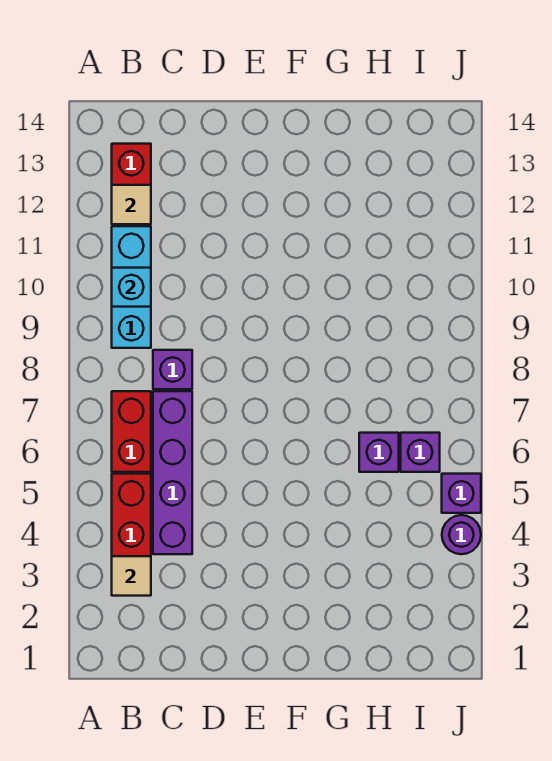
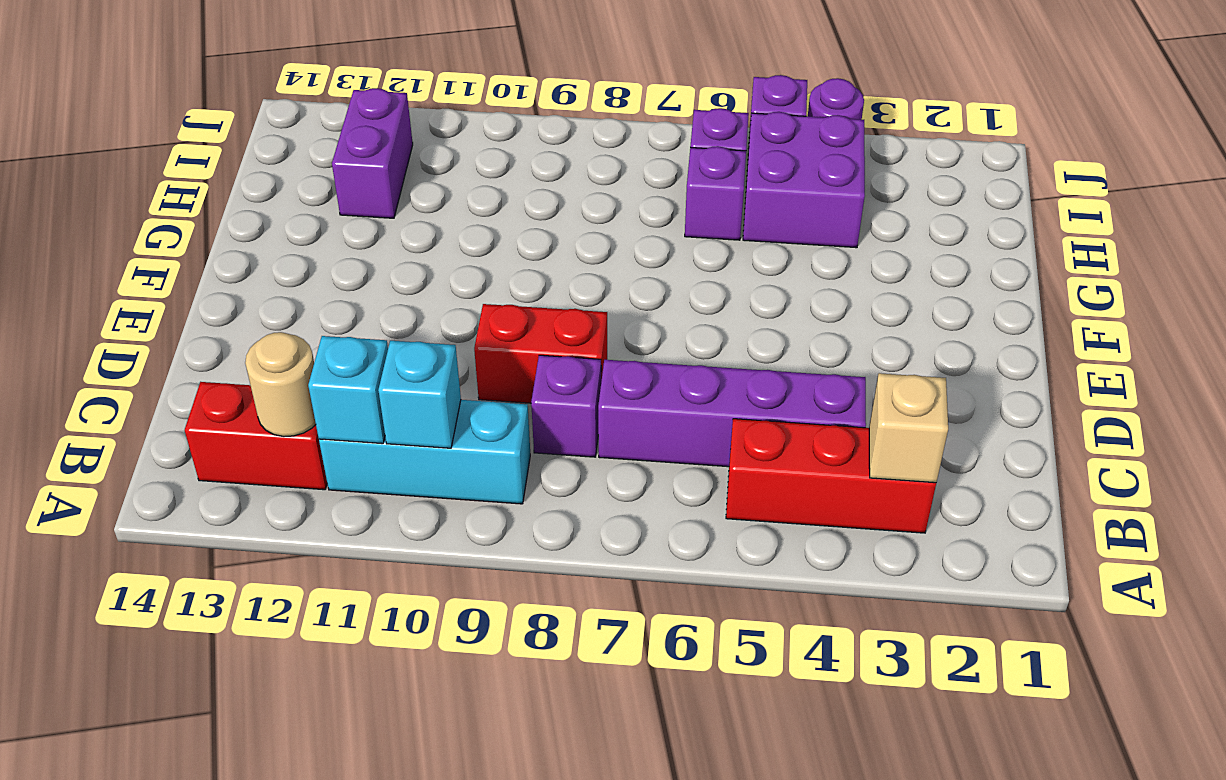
tan tile B3 level 2 -> tan brick B3 level 2
red brick B6:B7 level 1 -> red brick D8:D9 level 1
none -> cyan brick B11 level 2
tan tile B12 level 2 -> tan round brick B12 level 2
none -> purple brick H4:I5 level 1
none -> purple brick H12:I12 level 1

